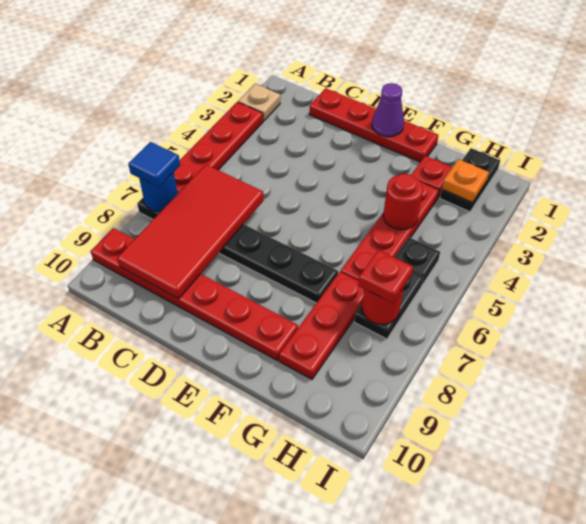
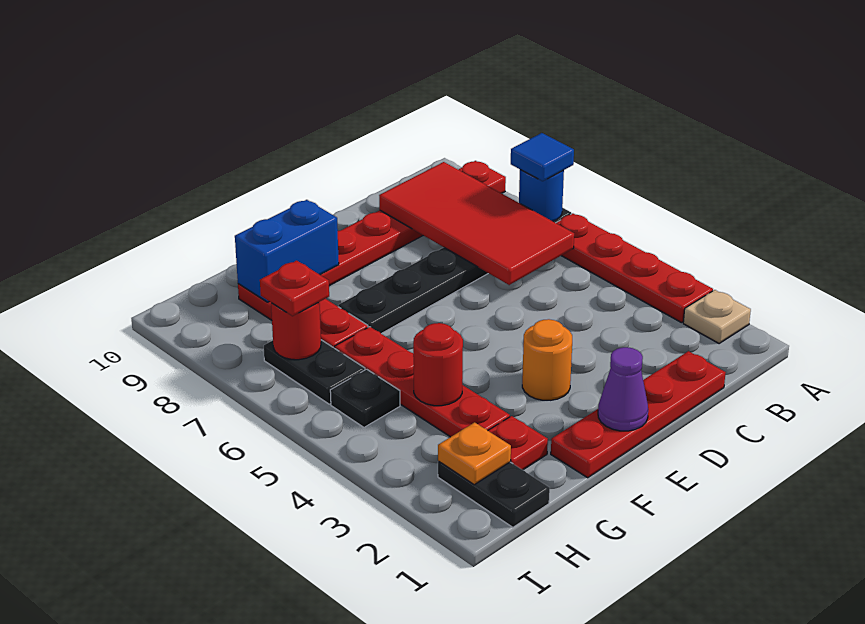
none -> orange round brick E3 level 1
none -> blue brick F9:G9 level 2

